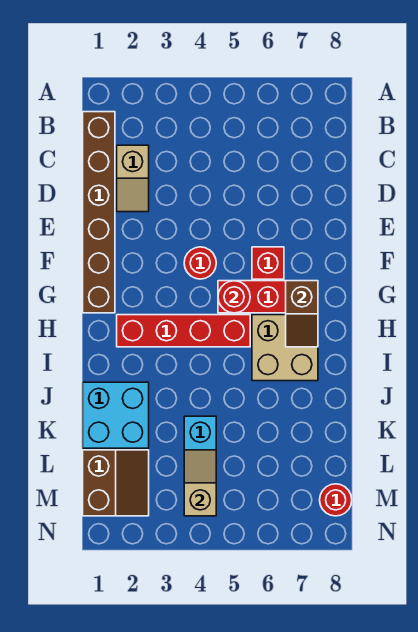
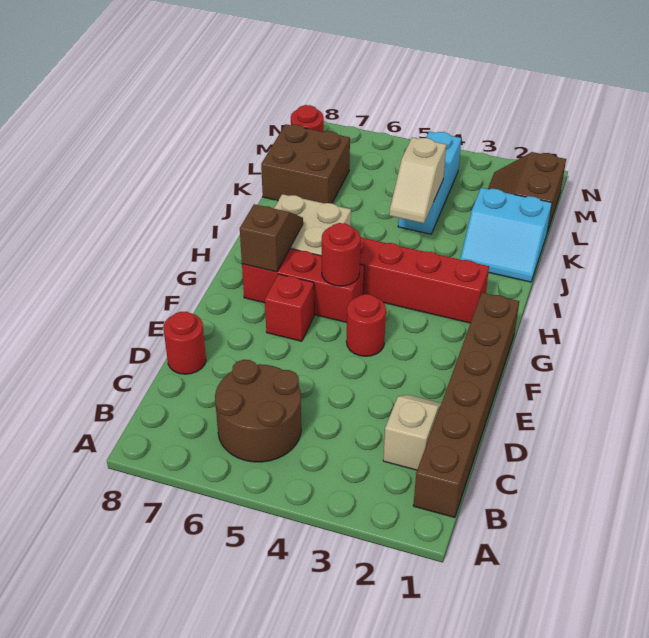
none -> brown round brick B5:C6 level 1
none -> red round brick D8 level 1
cyan brick J1:K2 level 1 -> cyan slope J1:K2 level 1 top K
none -> brown brick K7:L8 level 1
tan slope L4:M4 level 2 top M -> tan slope J4:K4 level 2 top K

